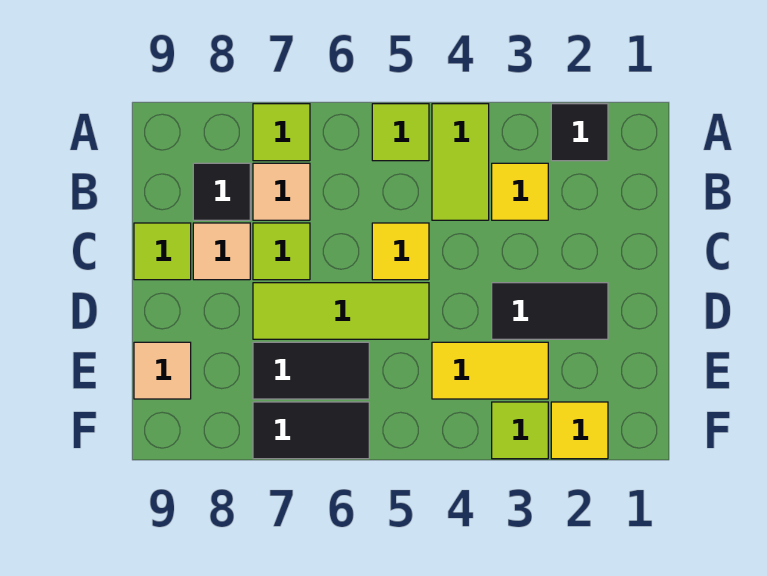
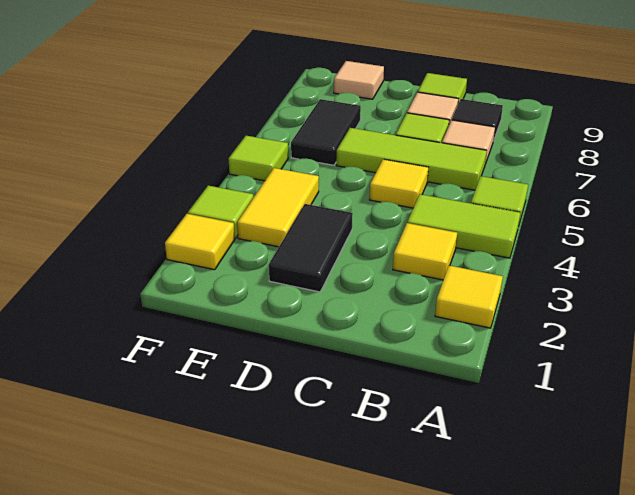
black tile A2 level 1 -> yellow tile A2 level 1
lime tile A7 level 1 -> lime tile F5 level 1
lime tile D5:D7 level 1 -> lime tile B6:D6 level 1
black tile F6:F7 level 1 -> none

